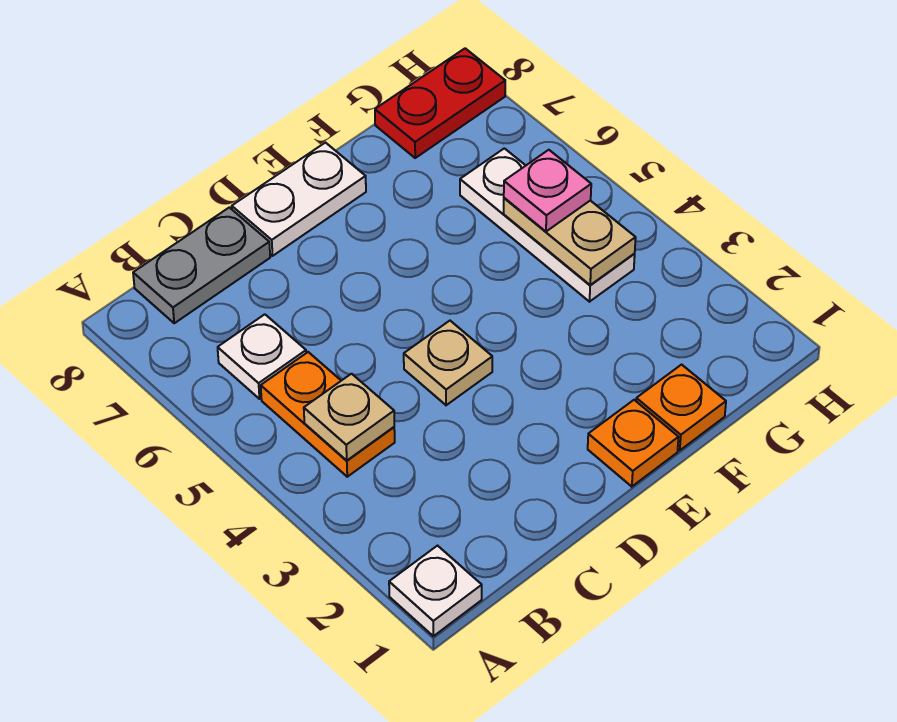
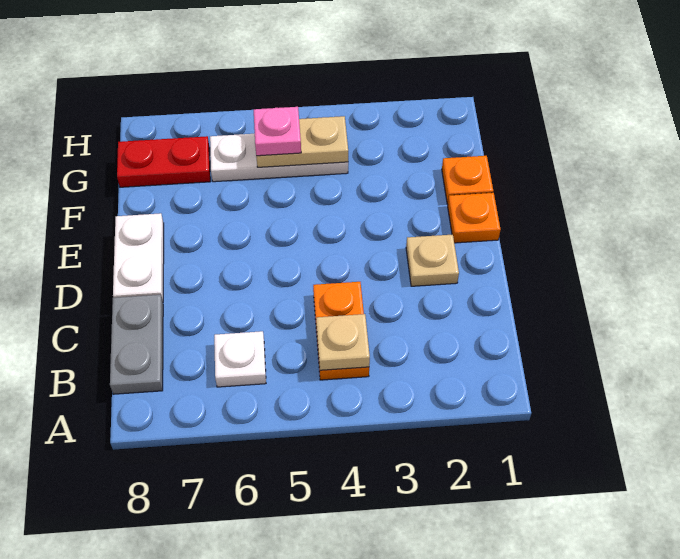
white plate A1 level 1 -> none
orange plate B4:B5 level 1 -> orange plate B4:C4 level 1
tan plate D4 level 1 -> tan plate D2 level 1
red plate G8:H8 level 1 -> red plate G7:G8 level 1

